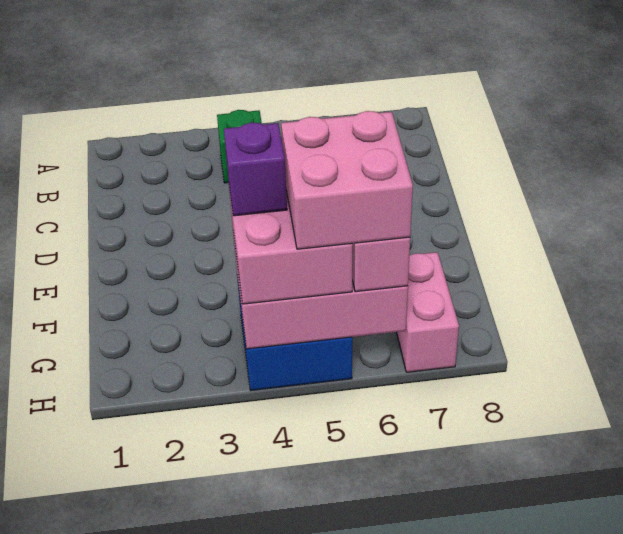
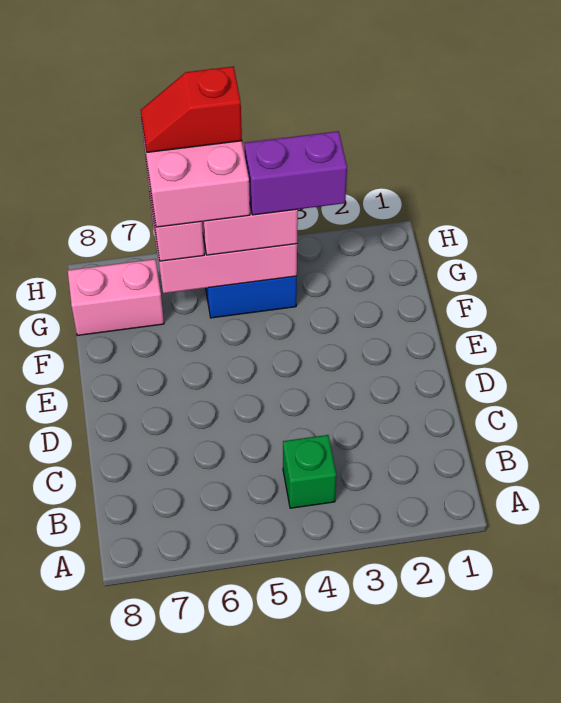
purple brick G4 level 4 -> purple brick G3:G4 level 4
pink brick G7:H7 level 1 -> pink brick G7:G8 level 1
none -> red slope H5:H6 level 5 top 5

